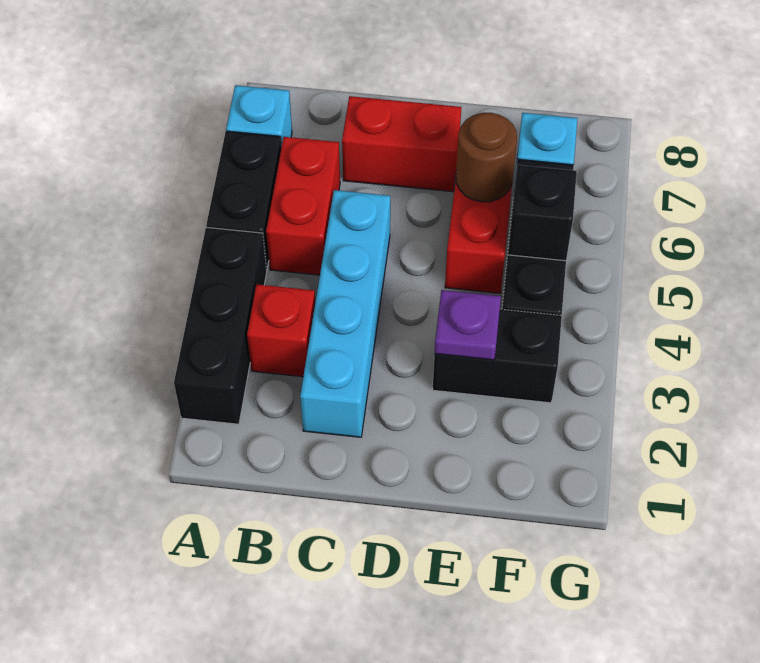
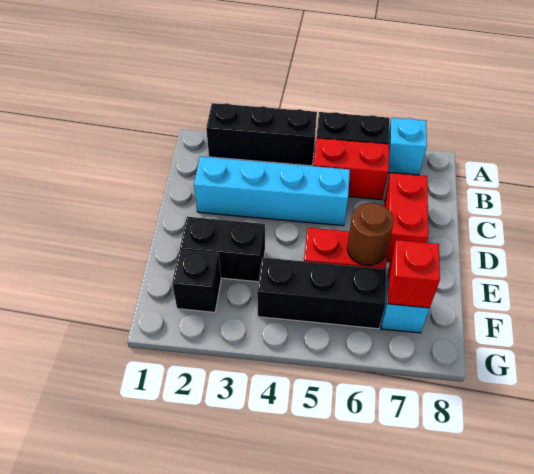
red brick B3 level 1 -> red brick F7 level 2
black brick E3:F3 level 1 -> black brick E2:E3 level 1
purple plate E3 level 2 -> none
black brick F5 level 2 -> black brick F2 level 1

